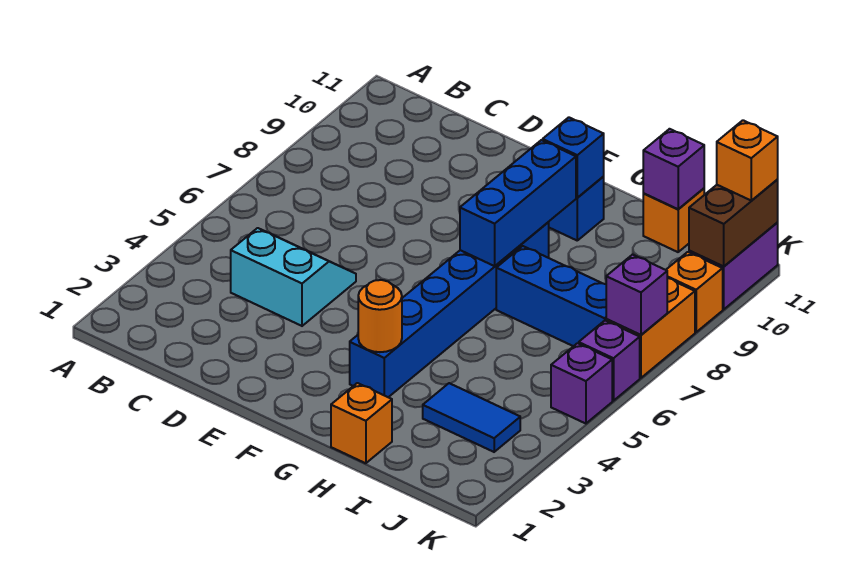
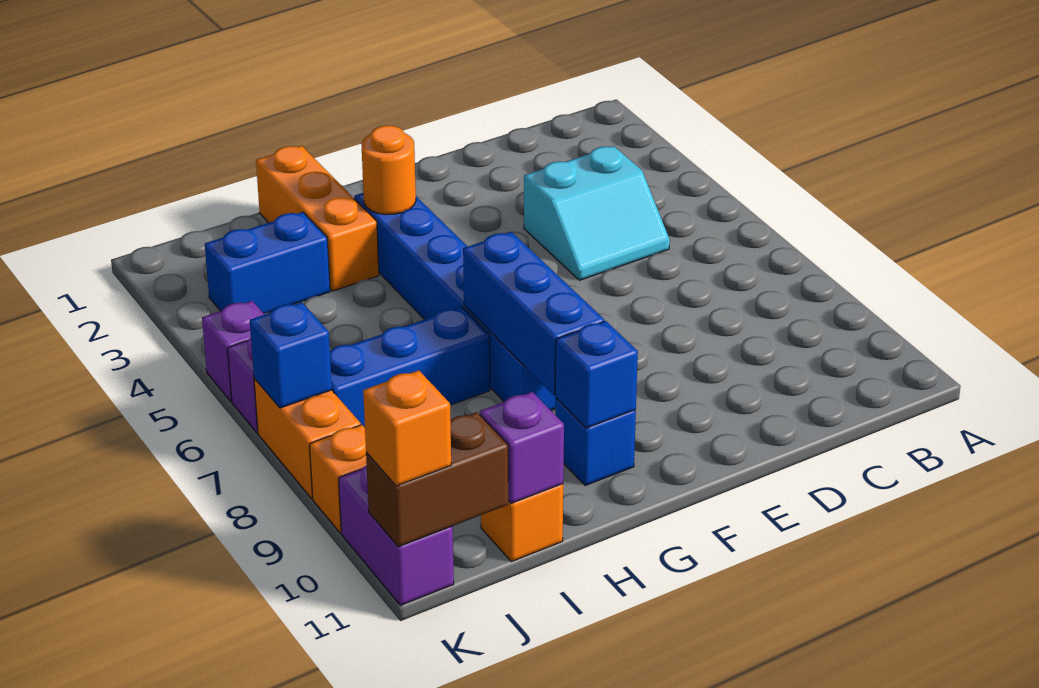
orange brick H1 level 1 -> orange brick H1:H3 level 1
blue tile I3:J3 level 1 -> blue brick I3:J3 level 1
purple brick K7 level 2 -> blue brick K7 level 2
brown brick K10:K11 level 2 -> brown brick J11:K11 level 2

